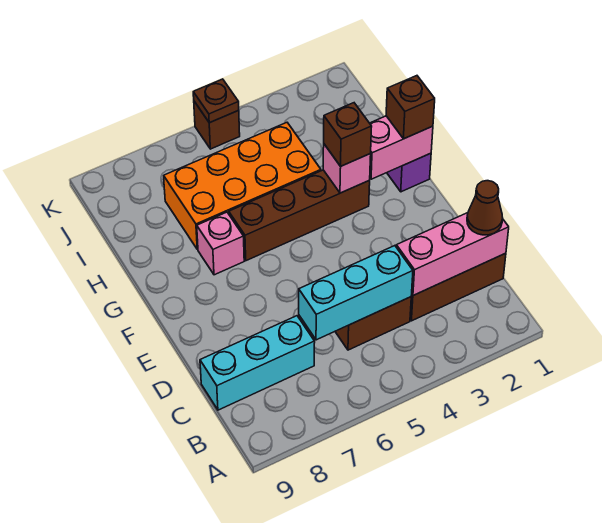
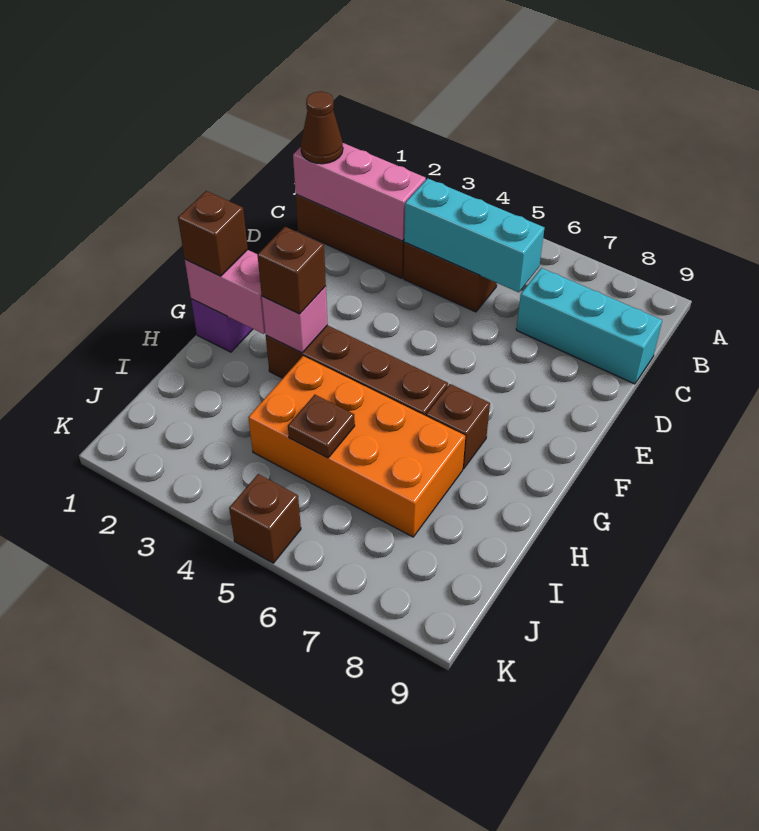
pink brick G7 level 1 -> brown brick G7 level 1
brown plate K5 level 2 -> brown plate I5 level 2

